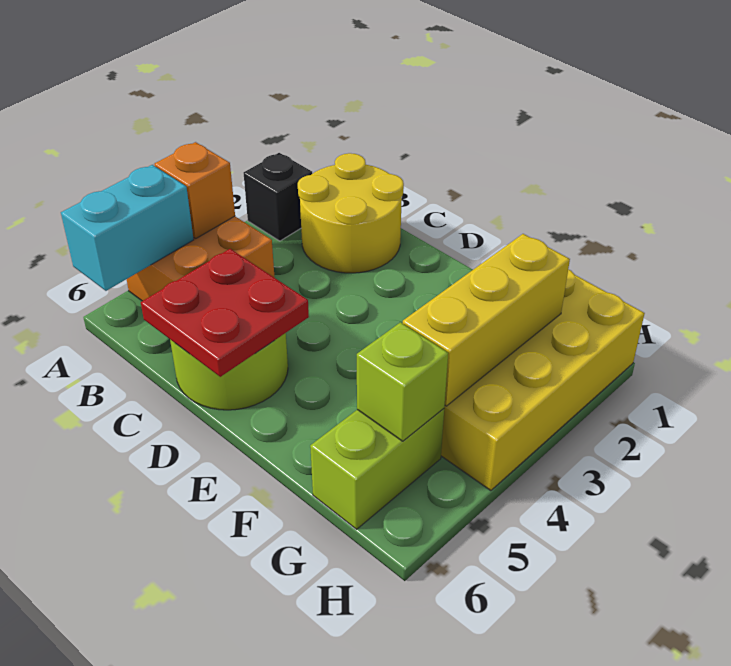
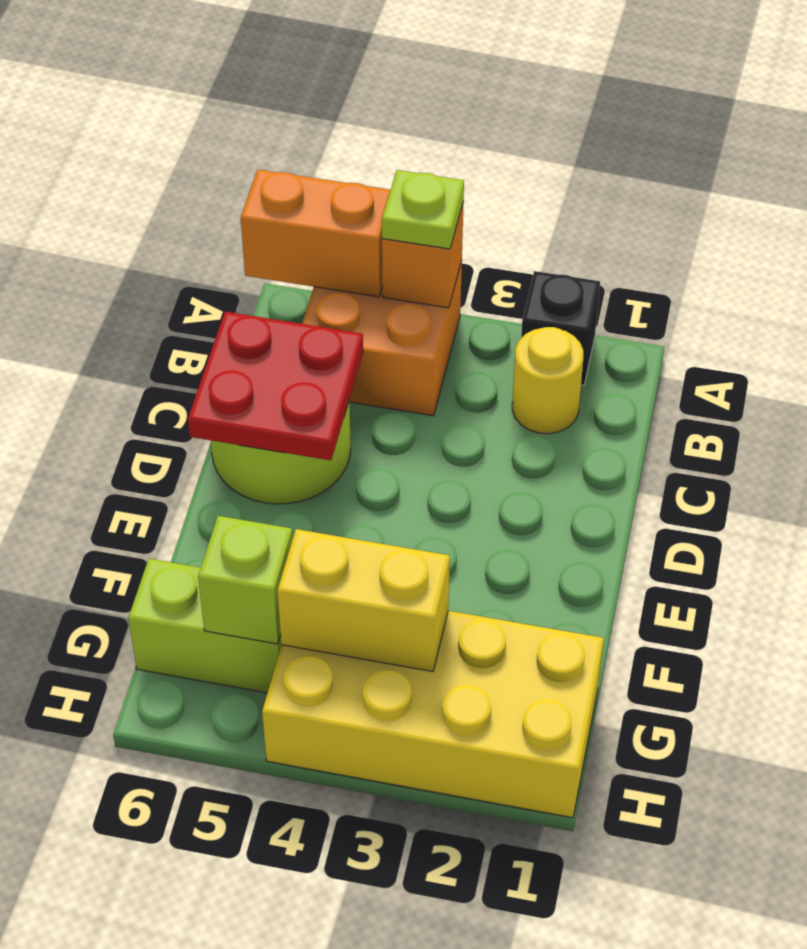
none -> lime plate A4 level 3
cyan brick A5:A6 level 2 -> orange brick A5:A6 level 2
yellow round brick B1:C2 level 1 -> yellow round brick B2 level 1
yellow brick G2:G4 level 2 -> yellow brick G3:G4 level 2

